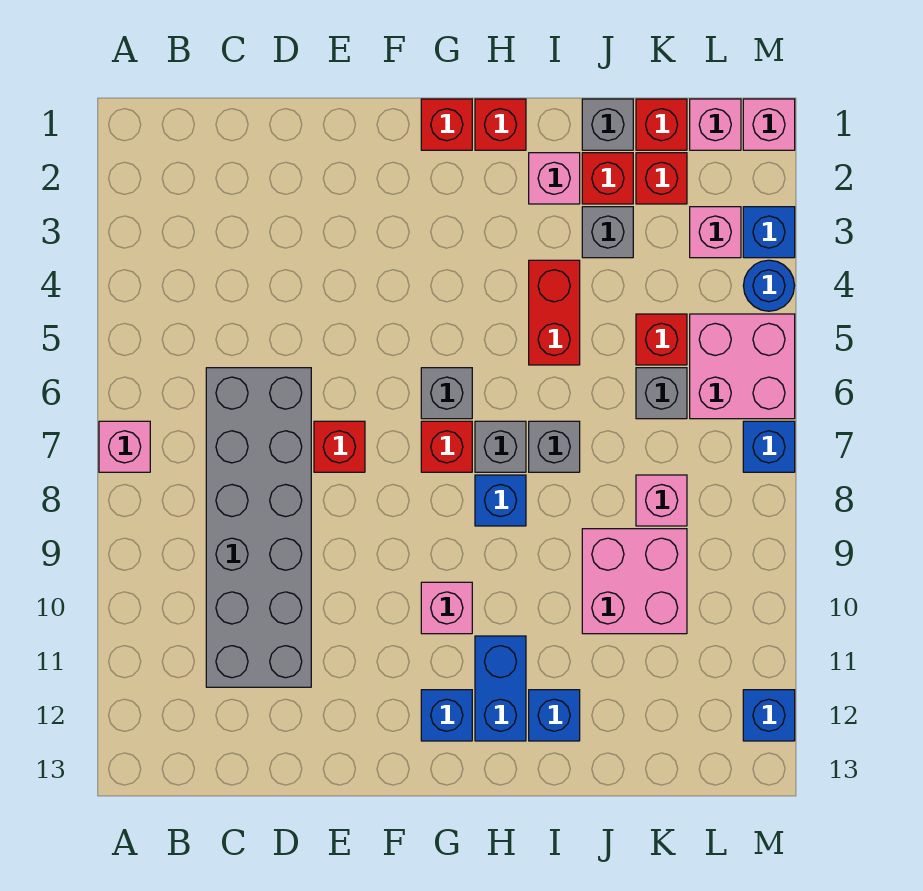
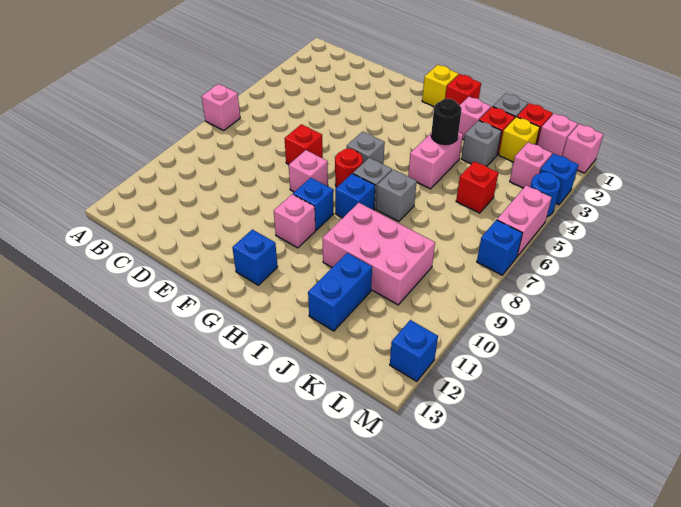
grey brick C6:D11 level 1 -> none
red brick G1 level 1 -> yellow brick G1 level 1
red brick G7 level 1 -> red round brick G7 level 1
blue brick H11:H12 level 1 -> blue brick J11:J12 level 1
red brick I4:I5 level 1 -> pink brick I4:I5 level 1
none -> black round brick I4 level 2
blue brick I12 level 1 -> blue brick G9 level 1
pink brick J9:K10 level 1 -> pink brick I9:K10 level 1
red brick K2 level 1 -> yellow brick K2 level 1
grey brick K6 level 1 -> none
pink brick K8 level 1 -> pink brick F8 level 1
pink brick L5:M6 level 1 -> pink brick M5:M6 level 1

